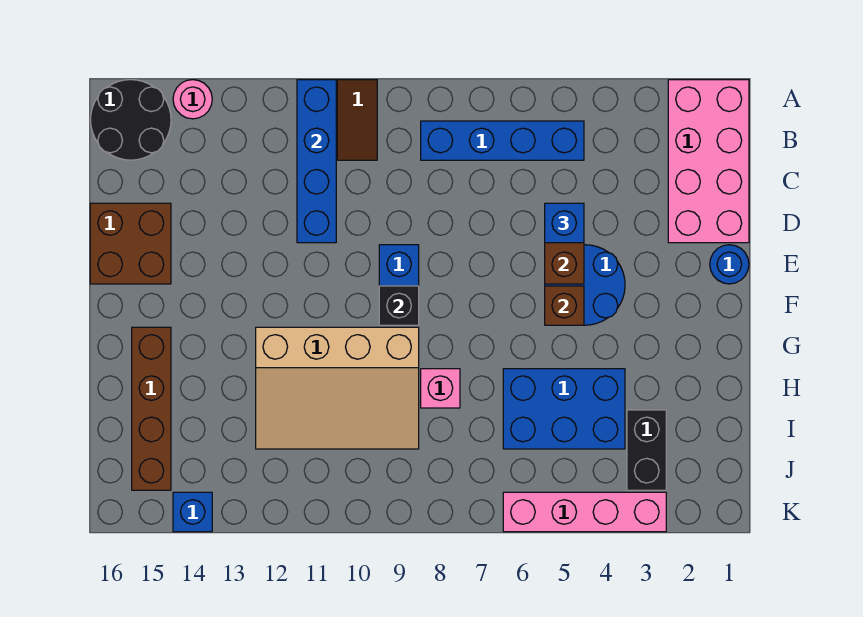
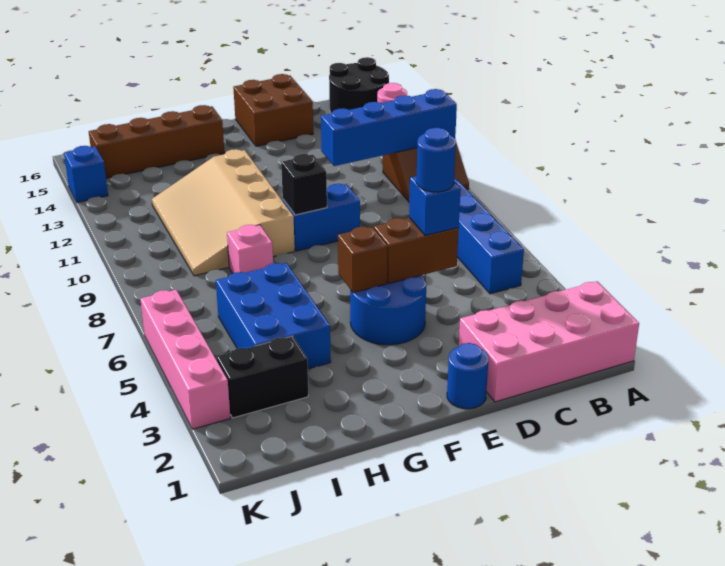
none -> blue round brick D5 level 4

